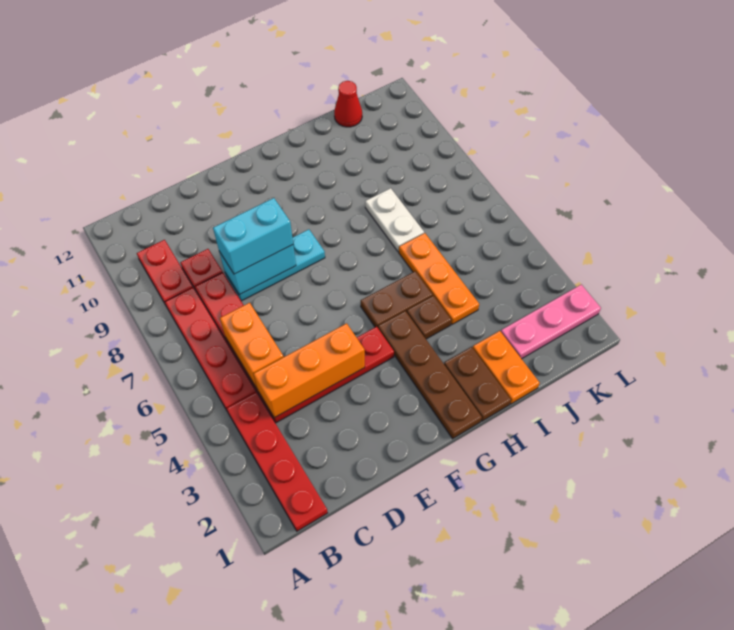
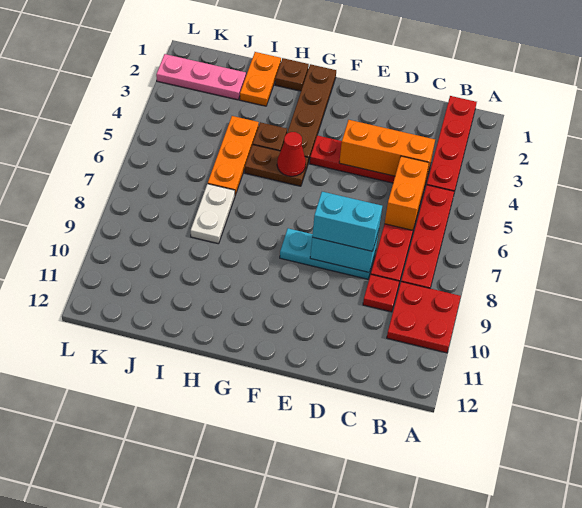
red plate B9:B10 level 1 -> red plate A9:B10 level 1
brown plate H1:H2 level 1 -> brown plate H1 level 1
red cone J12 level 1 -> red cone G5 level 2

